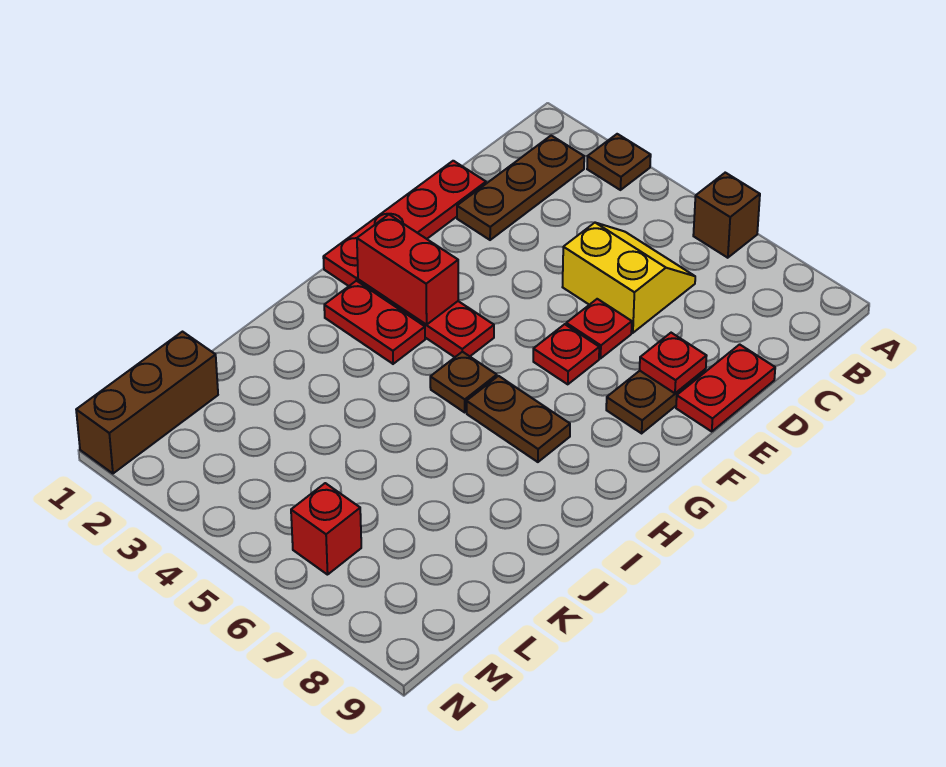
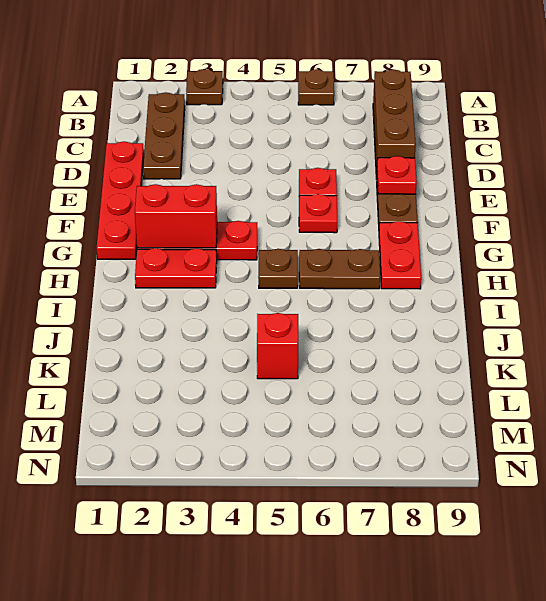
brown brick A6 level 1 -> brown plate A6 level 1
yellow slope C5:D6 level 1 top D -> none
red plate D9:E9 level 1 -> red plate G8:H8 level 1
brown brick L1:N1 level 1 -> brown brick B8:D8 level 1
red brick M6 level 1 -> red brick K5 level 1

